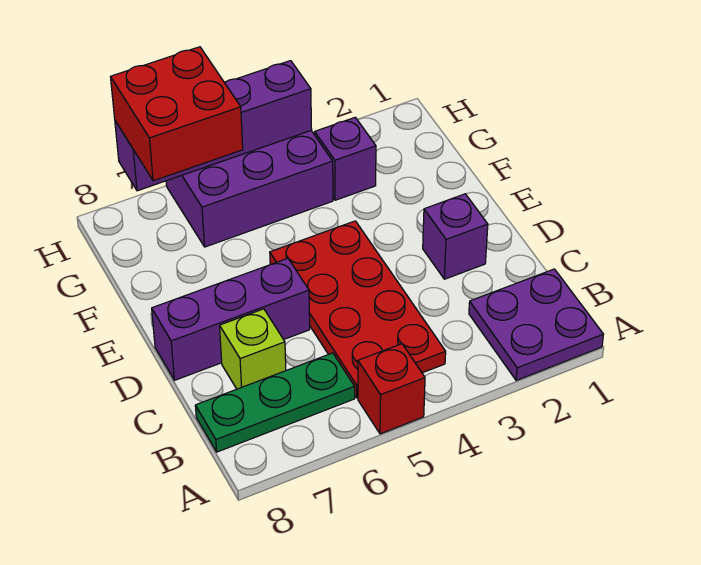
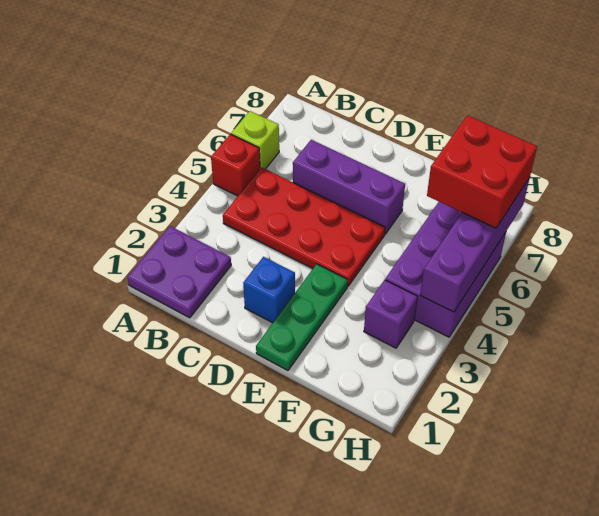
green plate B6:B8 level 1 -> green plate E1:E3 level 1
lime brick C7 level 1 -> lime brick A6 level 1
purple brick D2 level 1 -> blue brick D2 level 1
purple brick D6:D8 level 1 -> purple brick C6:E6 level 1

